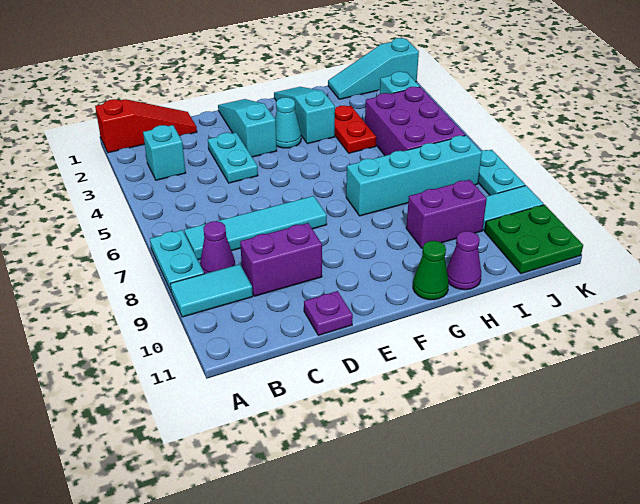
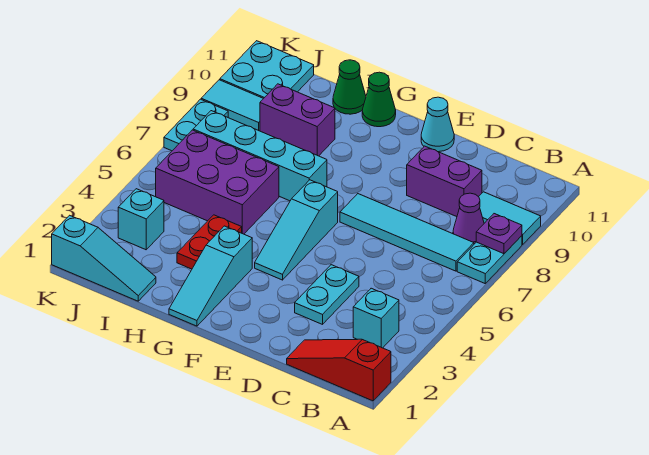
purple plate D11 level 1 -> purple plate A8 level 2
cyan slope E1:E3 level 1 top 3 -> cyan slope F4:F6 level 1 top 6
cyan cone F3 level 1 -> cyan cone E11 level 1
purple cone H11 level 1 -> green cone H11 level 1
purple brick I4:J6 level 1 -> purple brick H5:J6 level 1
green plate J10:K11 level 1 -> cyan plate J10:K11 level 1

